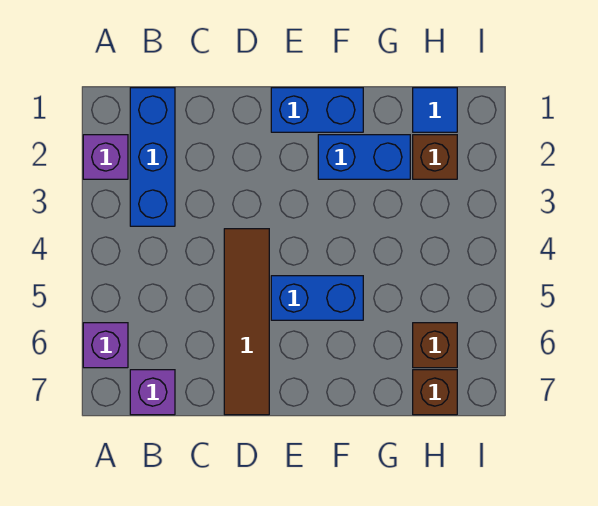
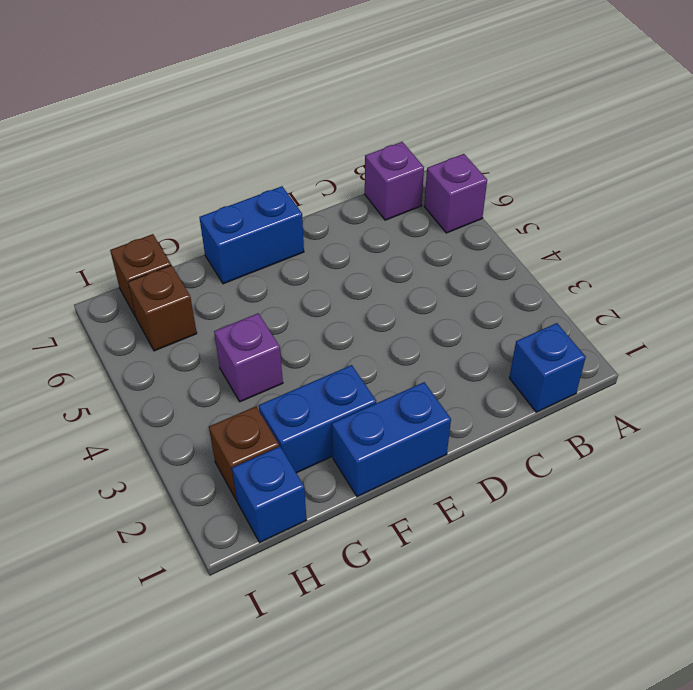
purple brick A2 level 1 -> purple brick G4 level 1
blue brick B1:B3 level 1 -> blue brick B1 level 1
brown tile D4:D7 level 1 -> none
blue brick E5:F5 level 1 -> blue brick E7:F7 level 1
blue tile H1 level 1 -> blue brick H1 level 1

